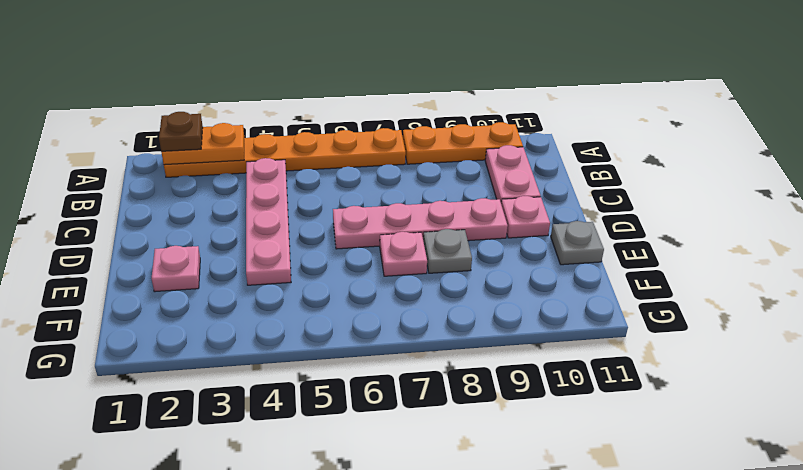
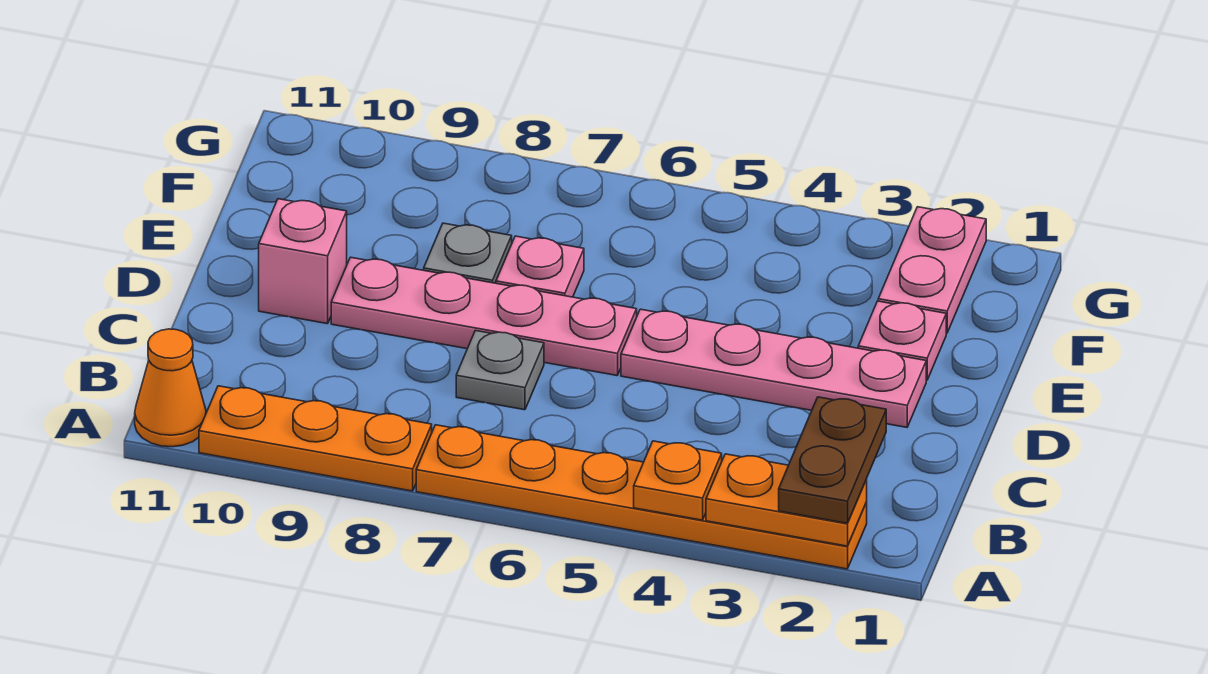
brown plate A2 level 3 -> brown plate A2:B2 level 3
none -> orange plate A4 level 2
none -> orange cone A11 level 1
pink plate B4:E4 level 1 -> pink plate D2:D5 level 1
pink plate B10:C10 level 1 -> pink plate F2:G2 level 1
pink plate D10 level 1 -> pink brick D10 level 1
grey plate E11 level 1 -> grey plate C7 level 1

